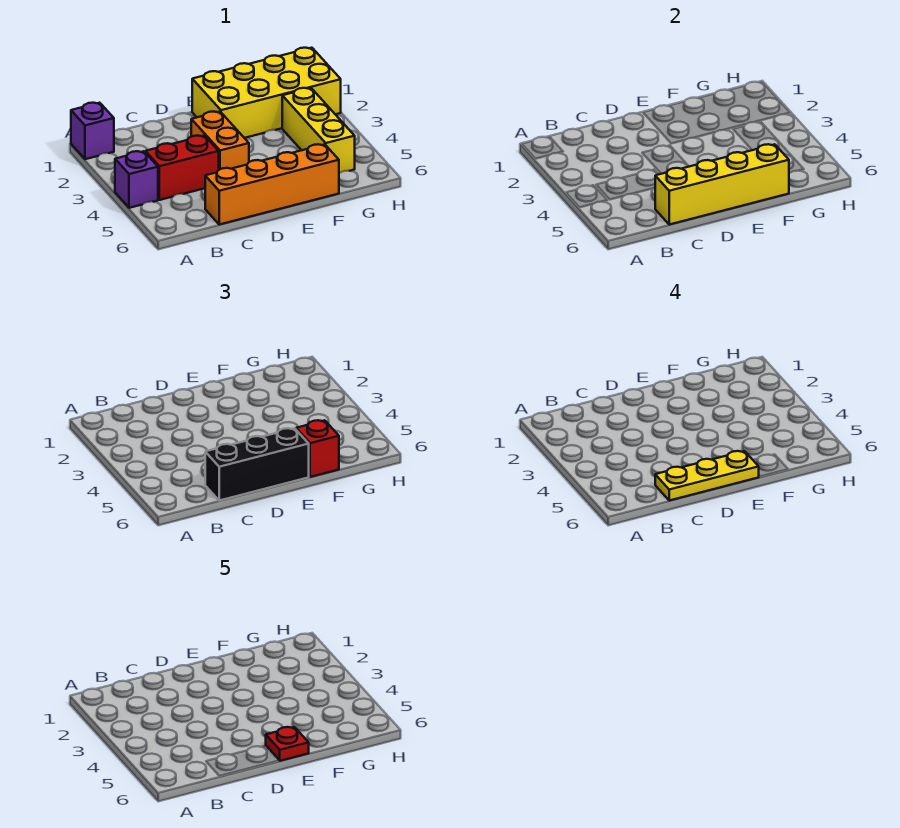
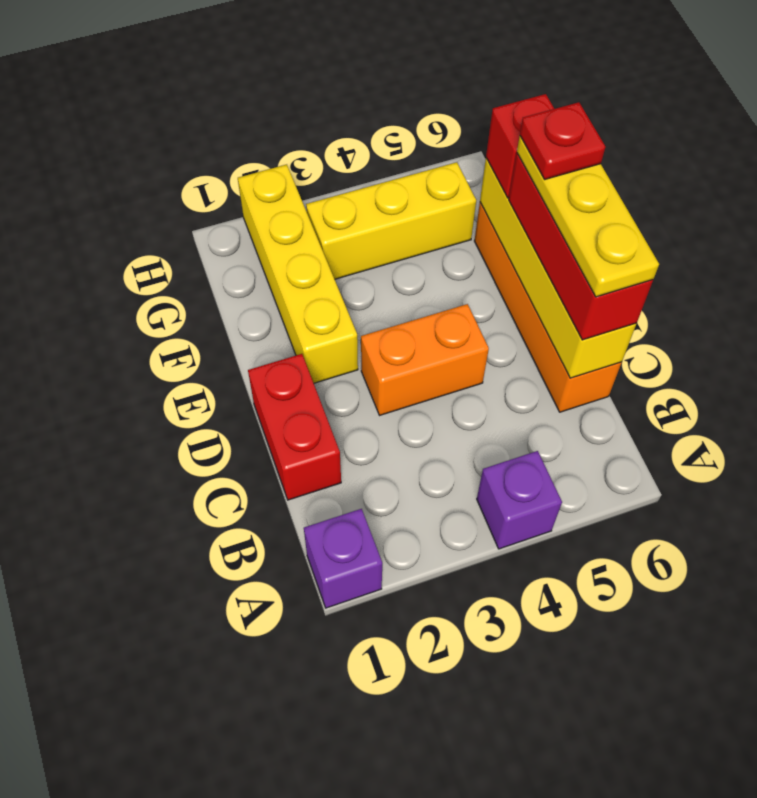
red brick B4:C4 level 1 -> red brick C1:D1 level 1
black brick C6:E6 level 3 -> red brick C6:E6 level 3
yellow brick E1:H2 level 1 -> yellow brick E2:H2 level 1

